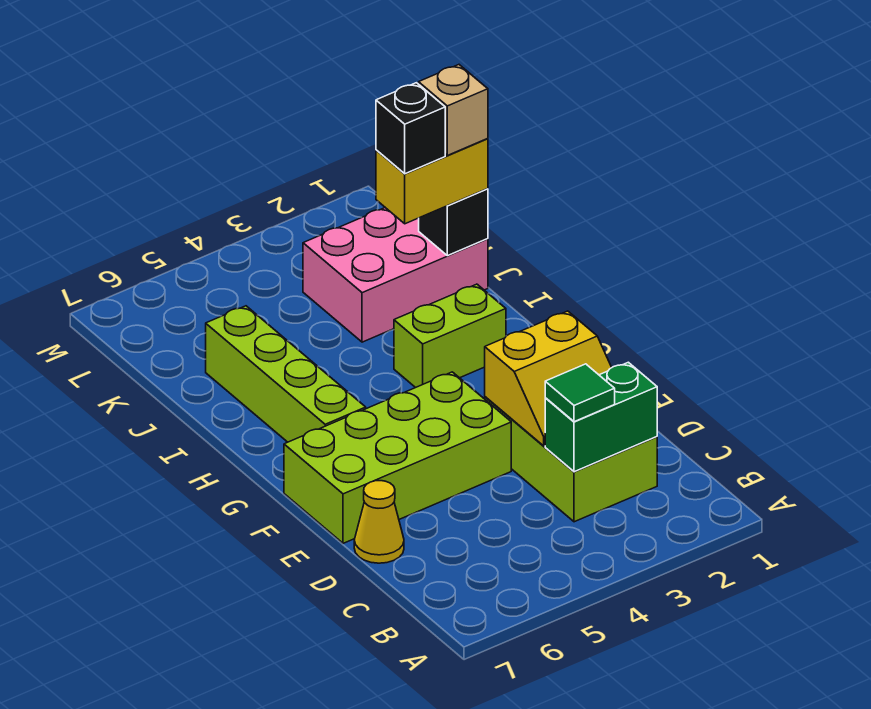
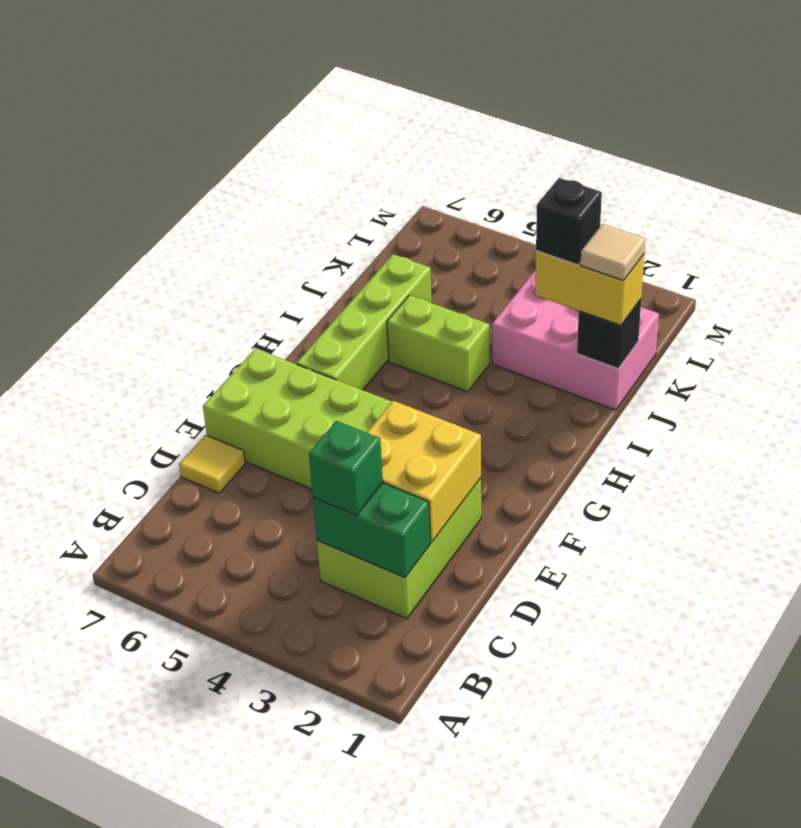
green tile C3 level 3 -> green brick C3 level 3
yellow slope D2:E3 level 2 top E -> yellow brick D2:E3 level 2
yellow cone D7 level 1 -> yellow tile D7 level 1
lime brick H2:H3 level 1 -> lime brick I4:I5 level 1
tan brick J1 level 4 -> tan tile J1 level 4

